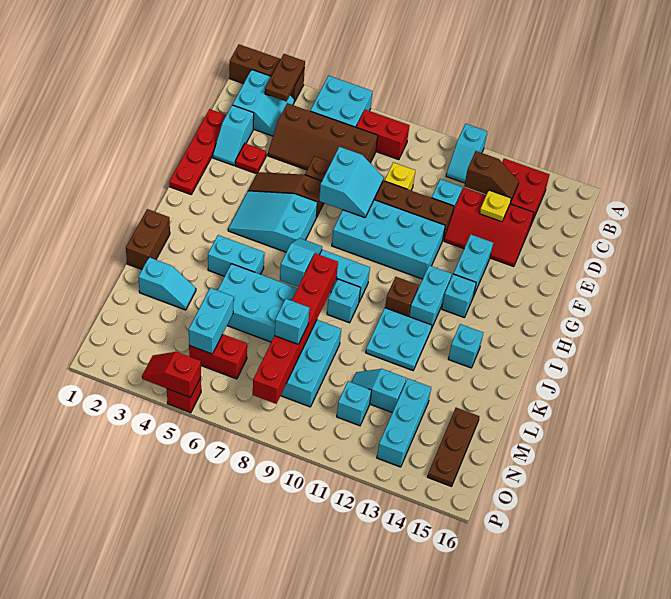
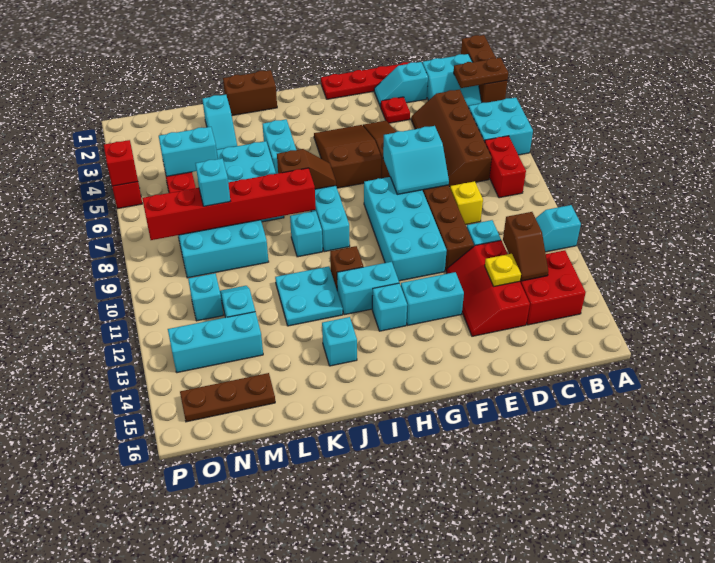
cyan slope G4:H6 level 1 top 6 -> brown slope G4:H6 level 1 top 6
cyan slope I7:J7 level 2 top J -> brown slope I7:J7 level 2 top J

